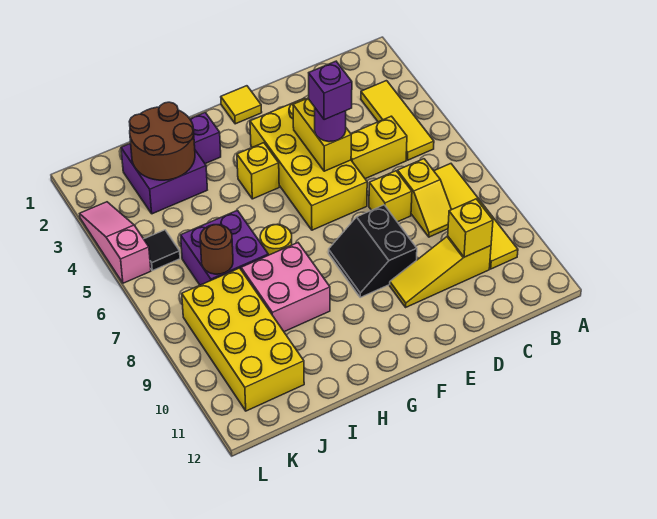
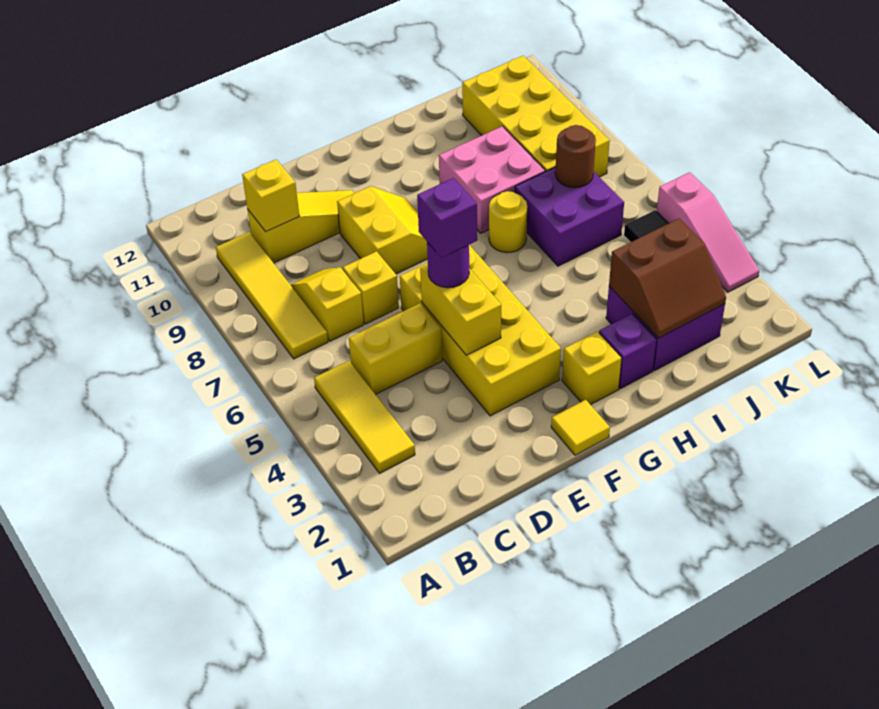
black slope E8:F9 level 1 top E -> yellow slope E8:F9 level 1 top E
yellow brick G4 level 1 -> yellow brick G2 level 1
brown round brick I2:J3 level 2 -> brown slope I2:J3 level 2 top 3

